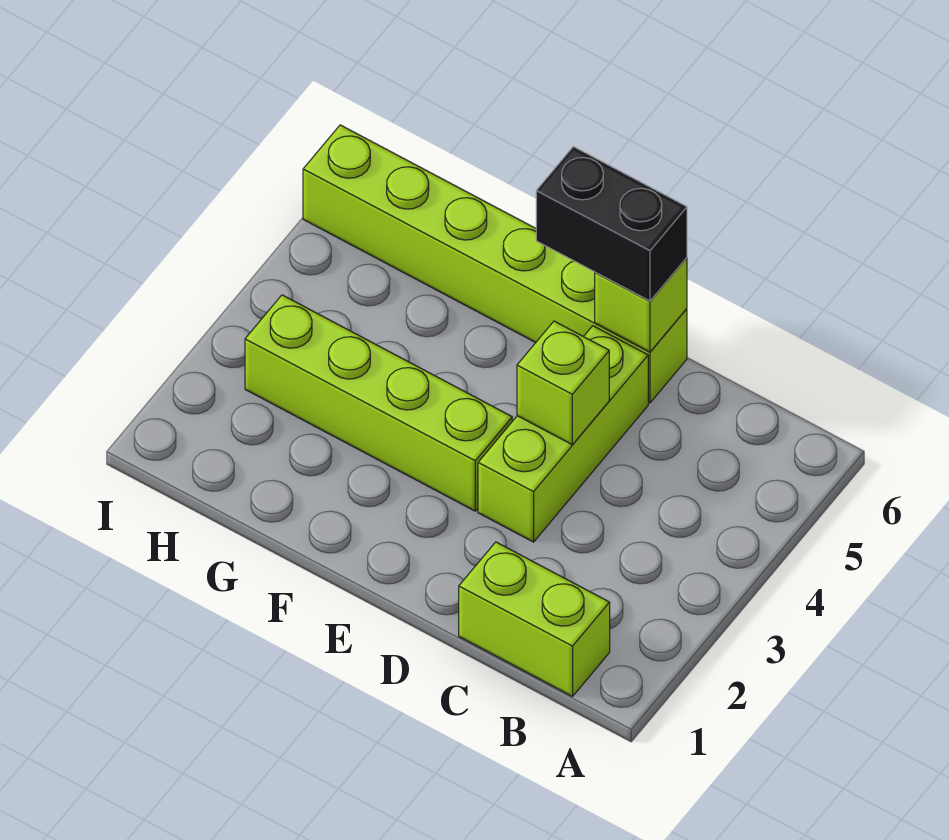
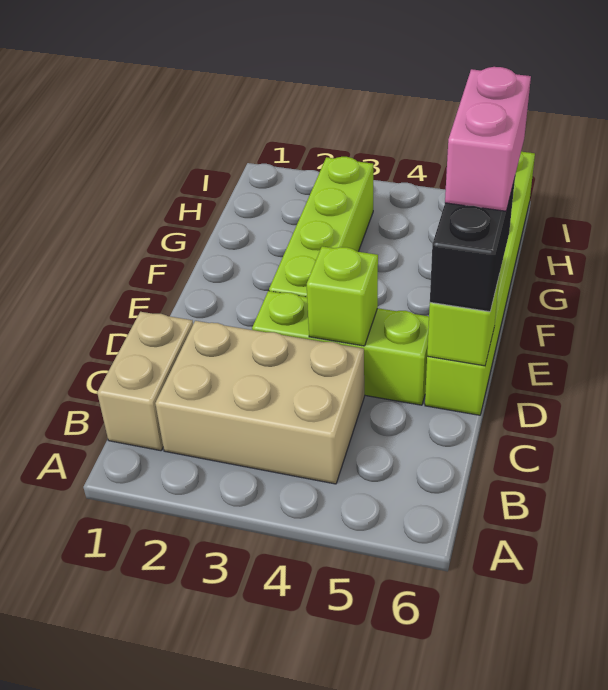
lime brick B1:C1 level 1 -> tan brick B1:C1 level 1
none -> tan brick B2:C4 level 1
none -> pink brick E6:F6 level 4

